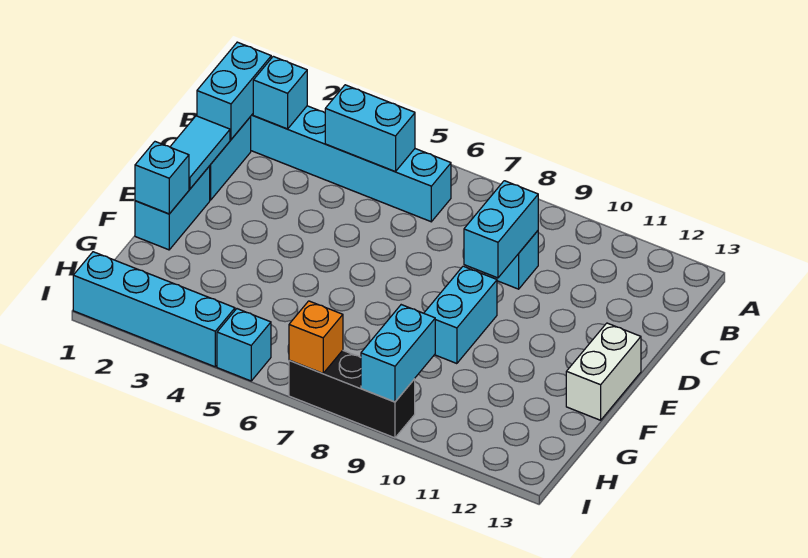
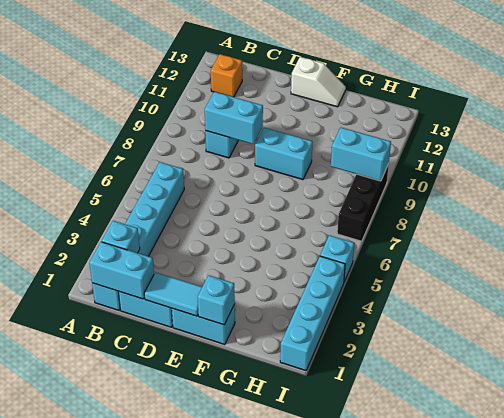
cyan brick B4:B5 level 2 -> none
white brick E13:F13 level 1 -> white slope E13:F13 level 1 top E
orange brick I7 level 2 -> orange brick B12 level 1

